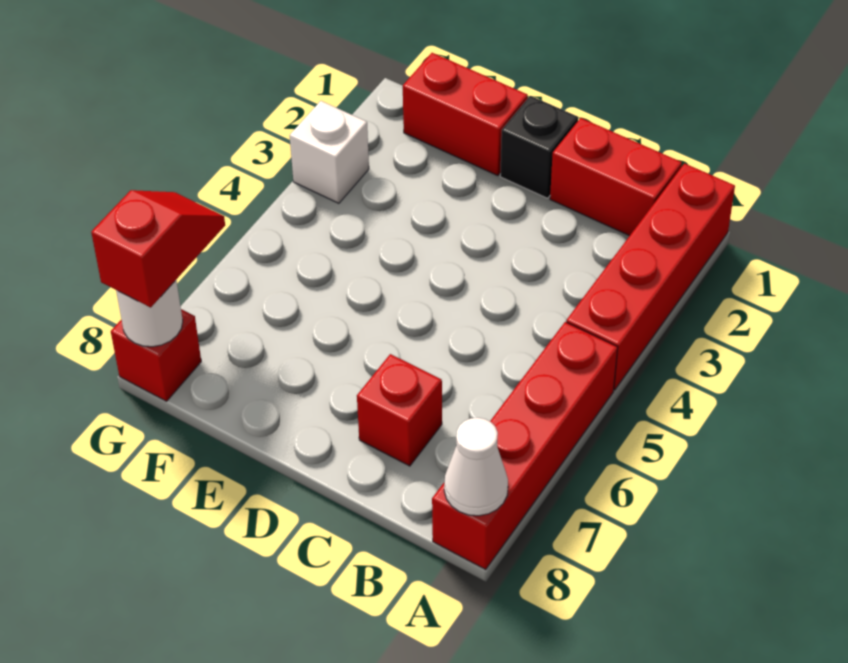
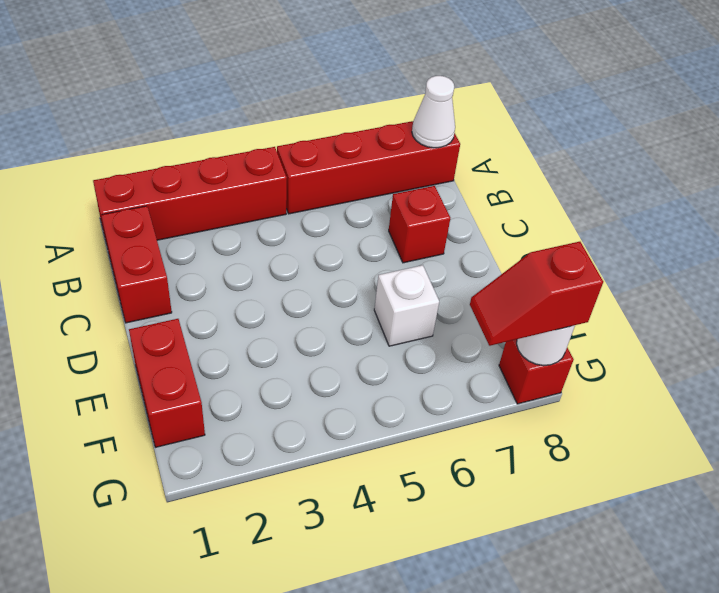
black brick D1 level 1 -> none
white brick G3 level 1 -> white brick E6 level 1

